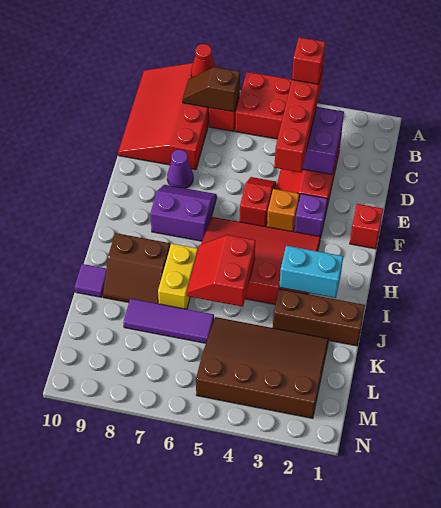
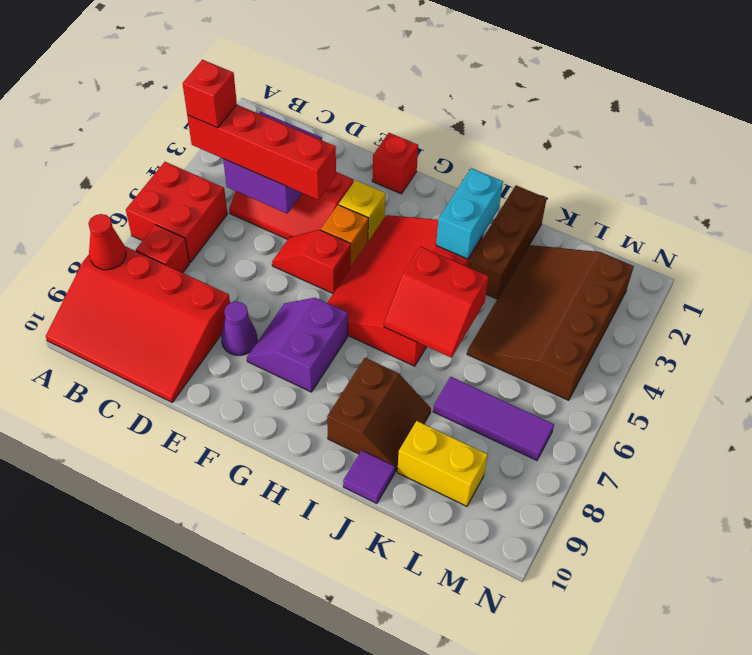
brown slope B7:B8 level 2 top 7 -> none
purple brick F3 level 1 -> yellow brick F3 level 1
yellow brick I7:J7 level 1 -> yellow brick K9:L9 level 1
purple tile K6:K8 level 1 -> purple tile K7:M7 level 1

